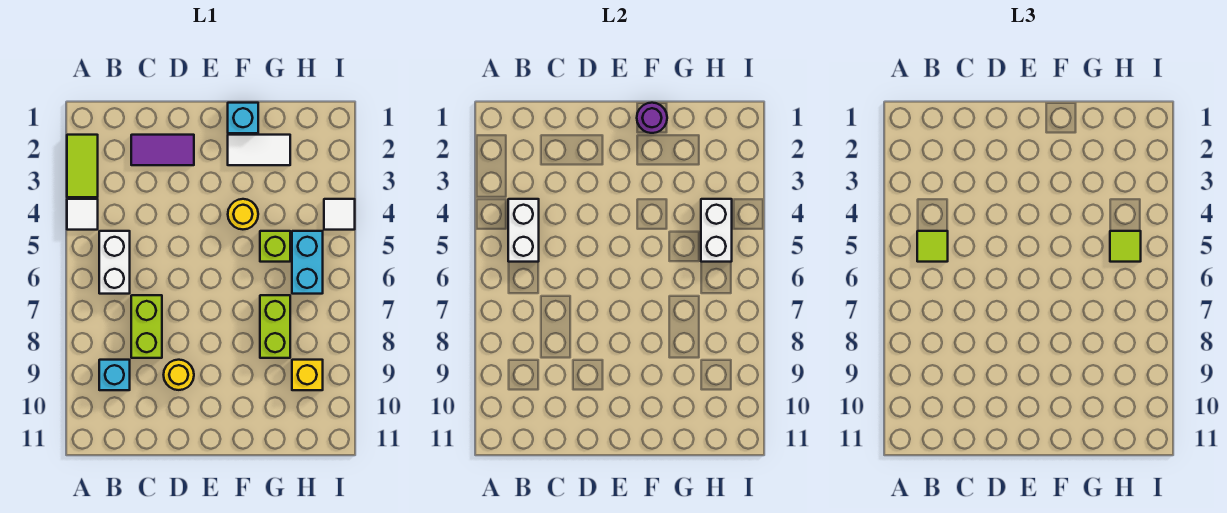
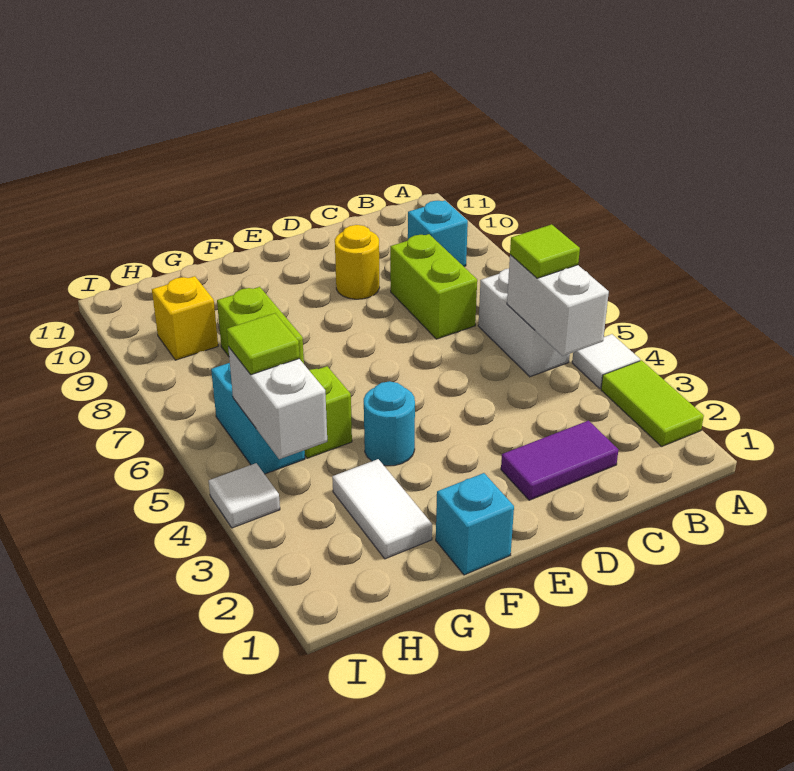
purple round brick F1 level 2 -> none
white tile F2:G2 level 1 -> white tile G2:G3 level 1
yellow round brick F4 level 1 -> cyan round brick F4 level 1

